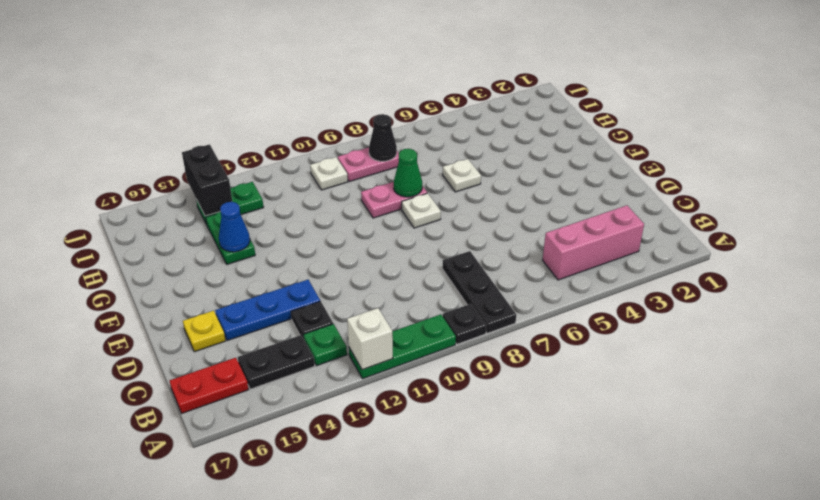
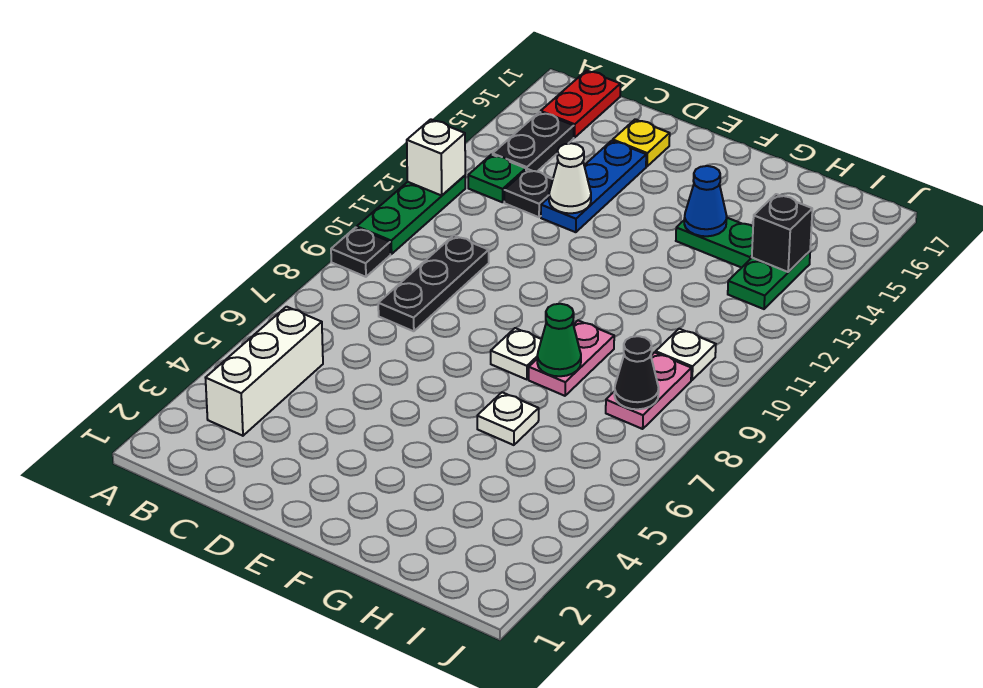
black plate A8:C8 level 1 -> black plate C8:C10 level 1
pink brick B3:B5 level 1 -> white brick B3:B5 level 1
none -> white cone D13 level 2
black brick I14:J14 level 2 -> black brick I14 level 2

